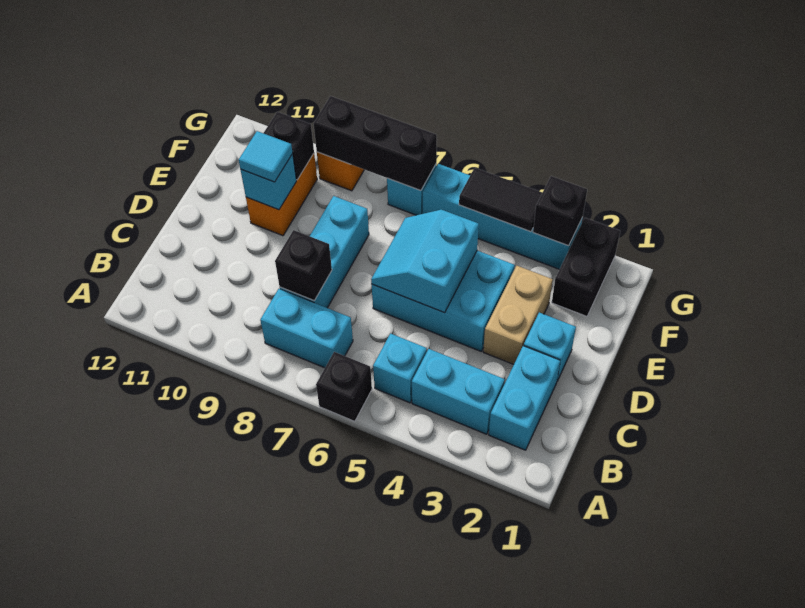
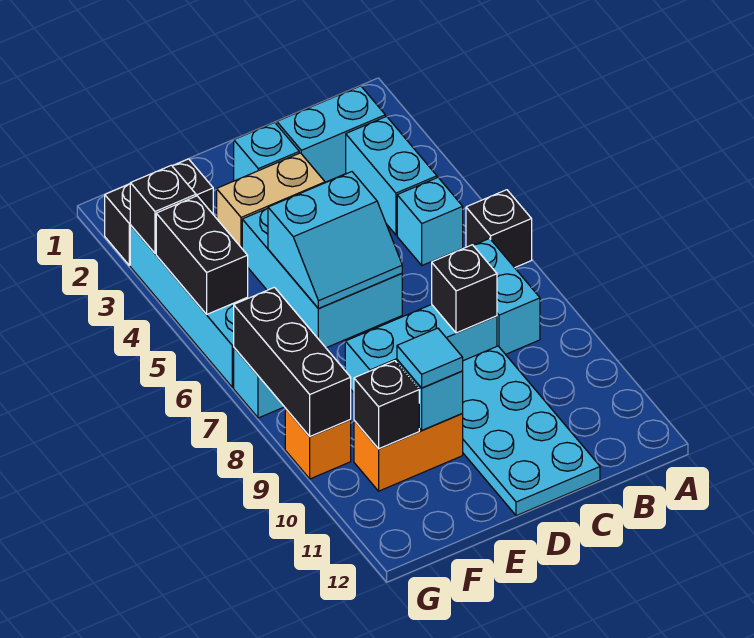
none -> cyan plate C9:D12 level 1
black tile G4:G5 level 2 -> black brick G4:G5 level 2

